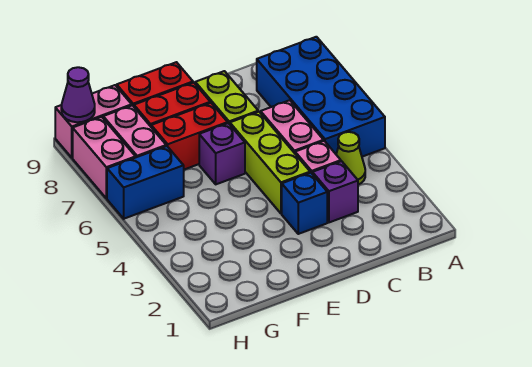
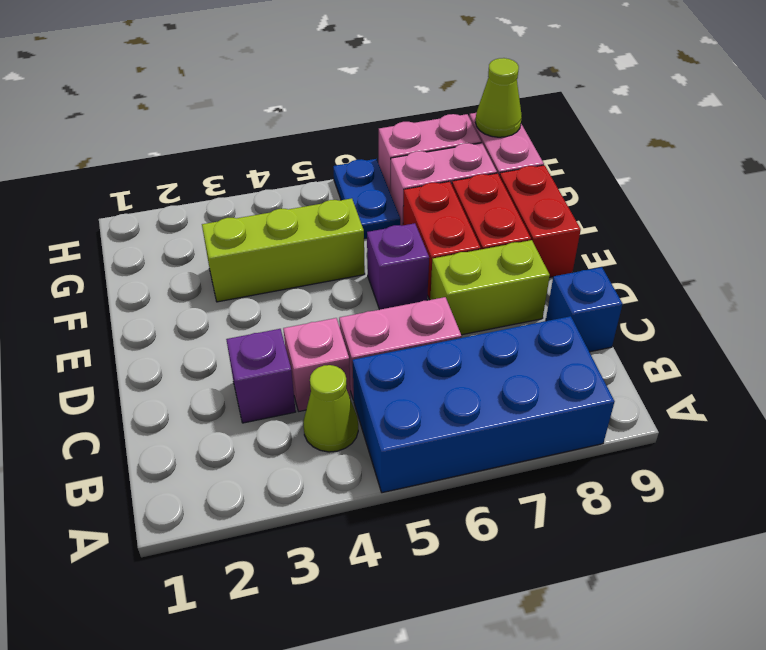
blue brick D3 level 1 -> blue brick C9 level 1
lime brick D4:D6 level 1 -> lime brick F3:F5 level 1
blue brick G6:H6 level 1 -> blue plate G6:H6 level 1
purple cone H9 level 2 -> lime cone H9 level 2

